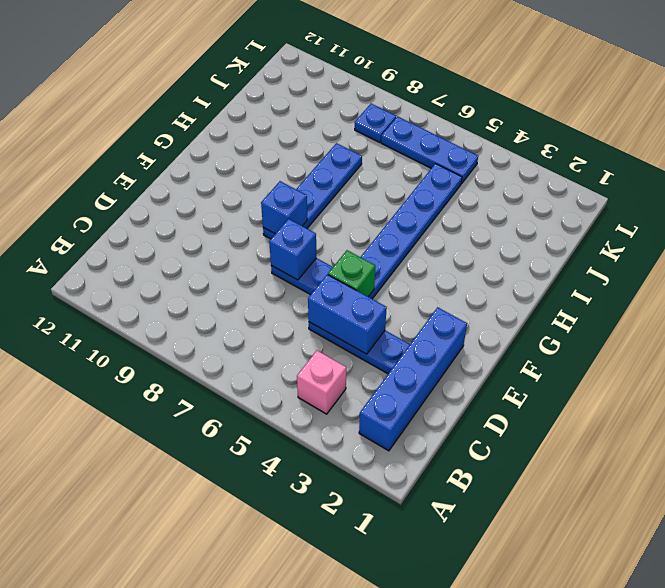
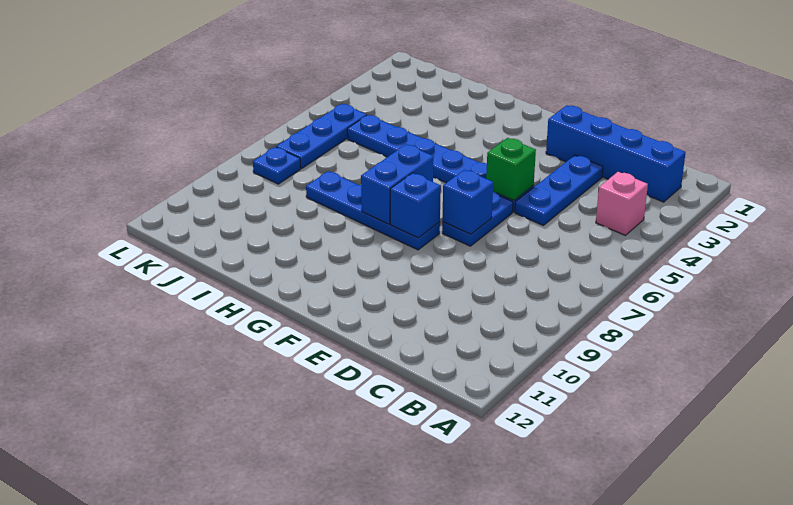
blue brick D4:D5 level 2 -> blue brick G7:G8 level 2

